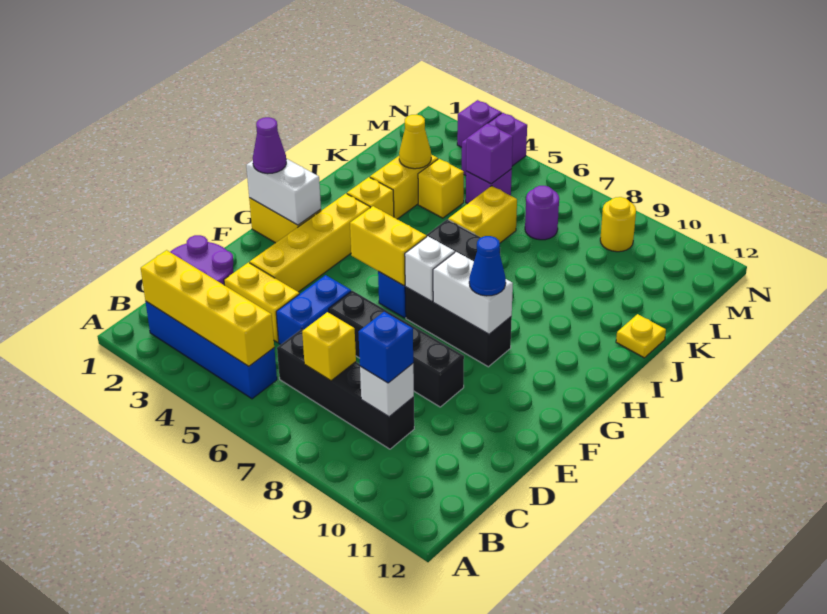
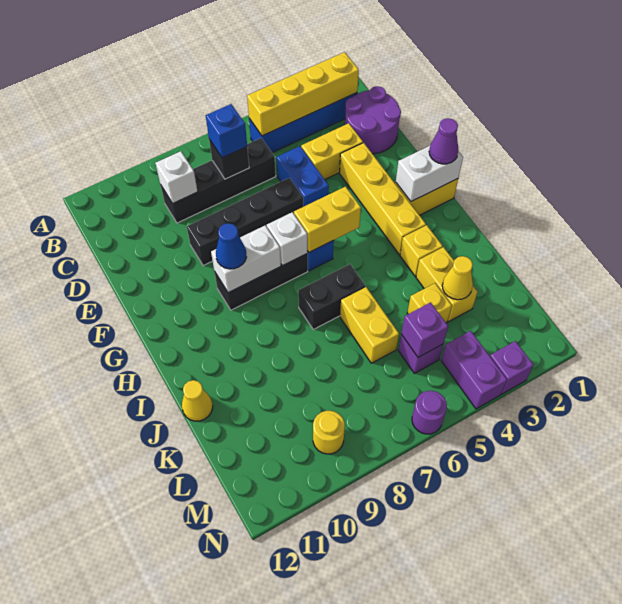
yellow brick C7 level 2 -> black brick C7 level 2
blue brick C9 level 3 -> blue brick C7 level 3
yellow plate J12 level 1 -> yellow cone J12 level 1
purple round brick L7 level 1 -> purple round brick N6 level 1

